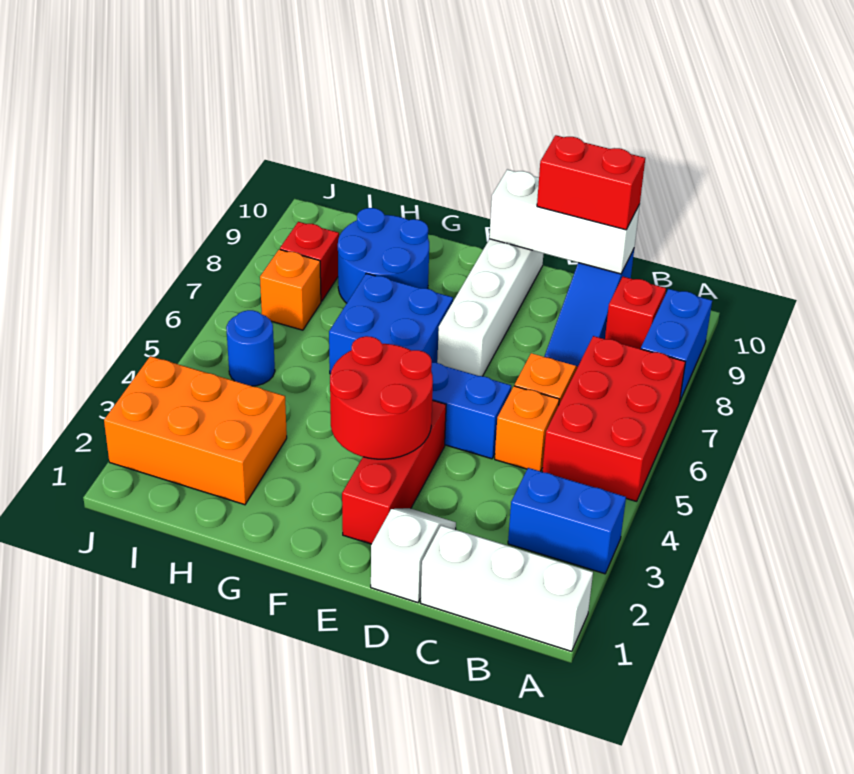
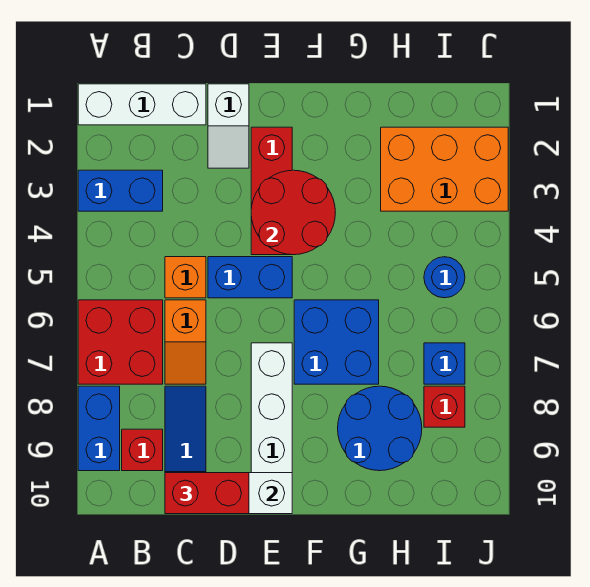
red brick A5:B7 level 1 -> red brick A6:B7 level 1
orange brick I7 level 1 -> blue brick I7 level 1

